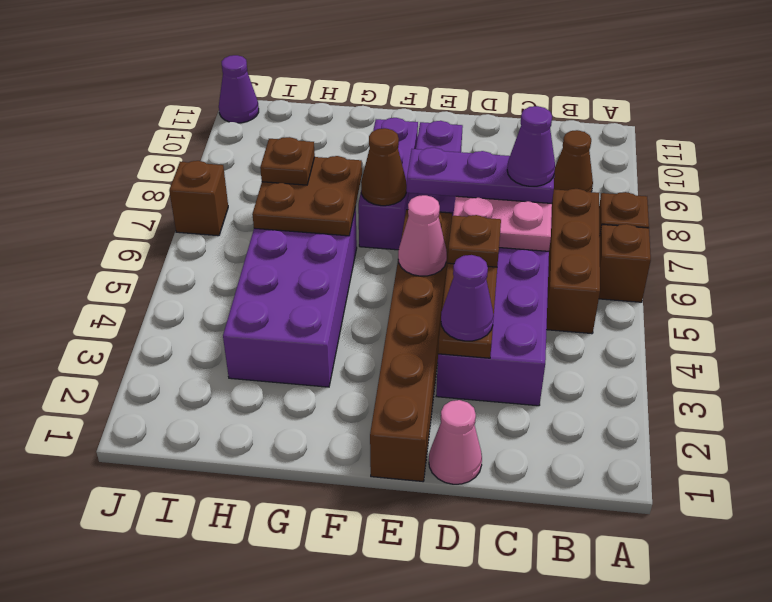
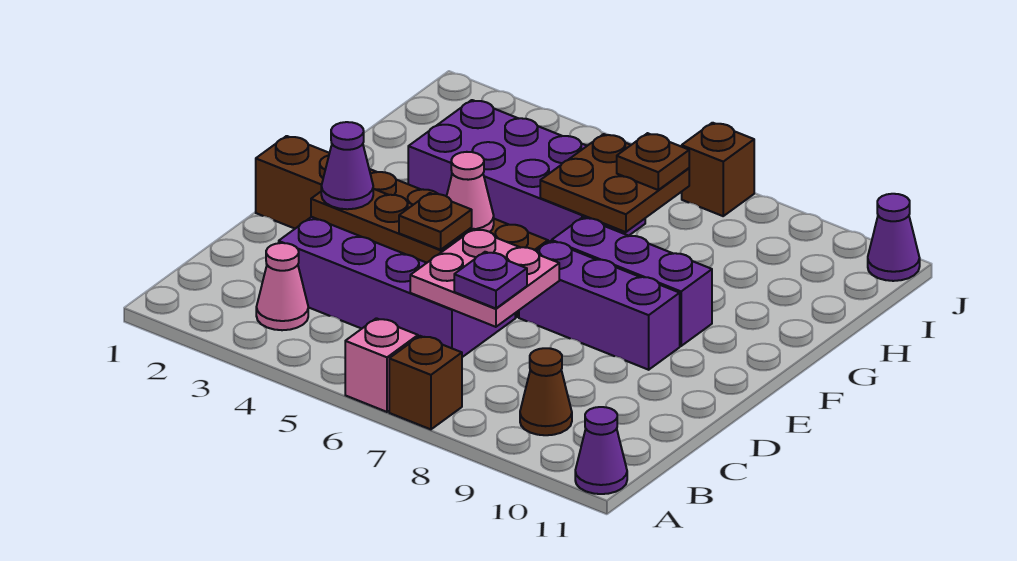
brown brick A6 level 1 -> pink brick A6 level 1
brown brick B5:B7 level 1 -> none
purple plate C7:E7 level 3 -> purple plate C7 level 3
purple cone C7 level 4 -> purple cone A11 level 1
pink cone D1 level 1 -> pink cone B3 level 1
brown cone F7 level 2 -> none

